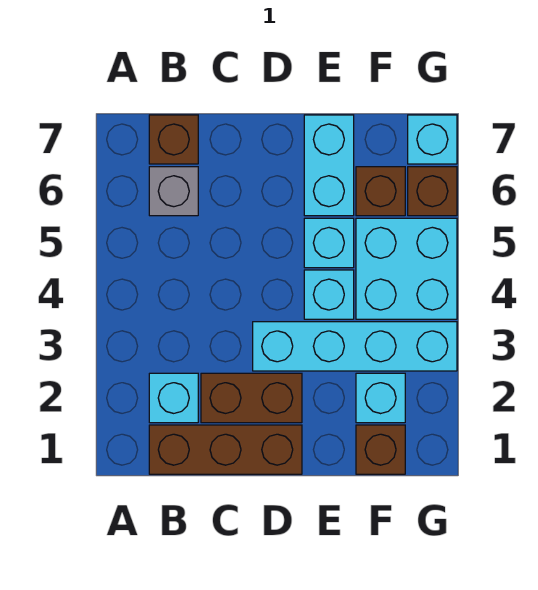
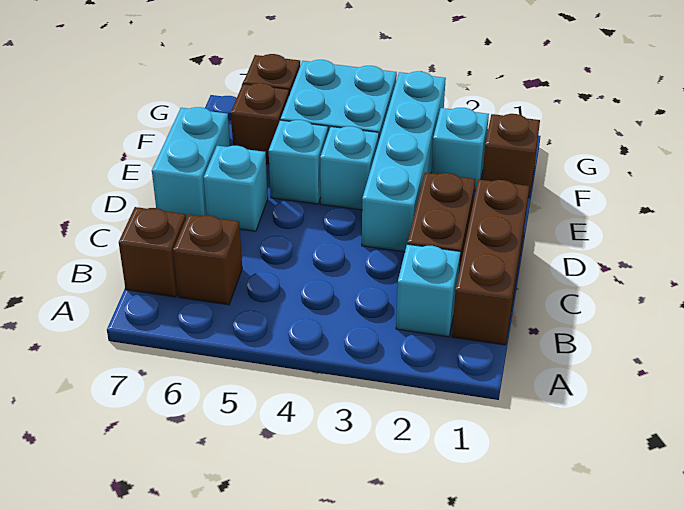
grey brick B6 level 1 -> brown brick B6 level 1
cyan brick E6:E7 level 1 -> cyan brick D7:E7 level 1
cyan brick G7 level 1 -> cyan brick D6 level 1

